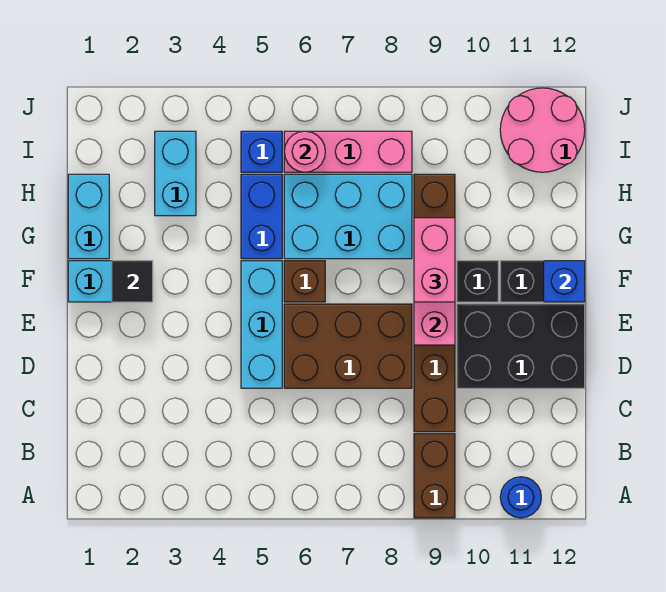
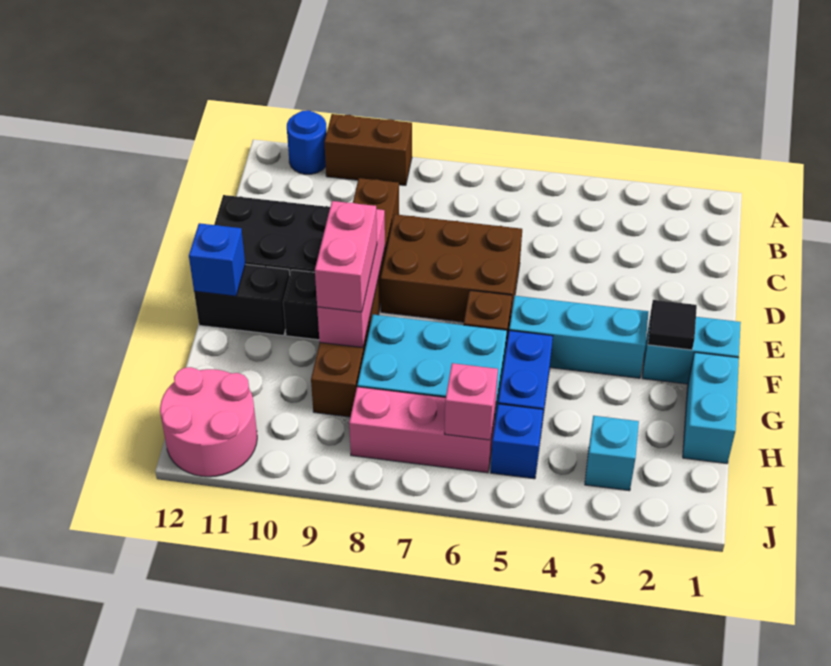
brown brick A9:B9 level 1 -> brown brick A9:A10 level 1
cyan brick D5:F5 level 1 -> cyan brick F3:F5 level 1
cyan brick H3:I3 level 1 -> cyan brick I3 level 1
pink round brick I6 level 2 -> pink brick I6 level 2

